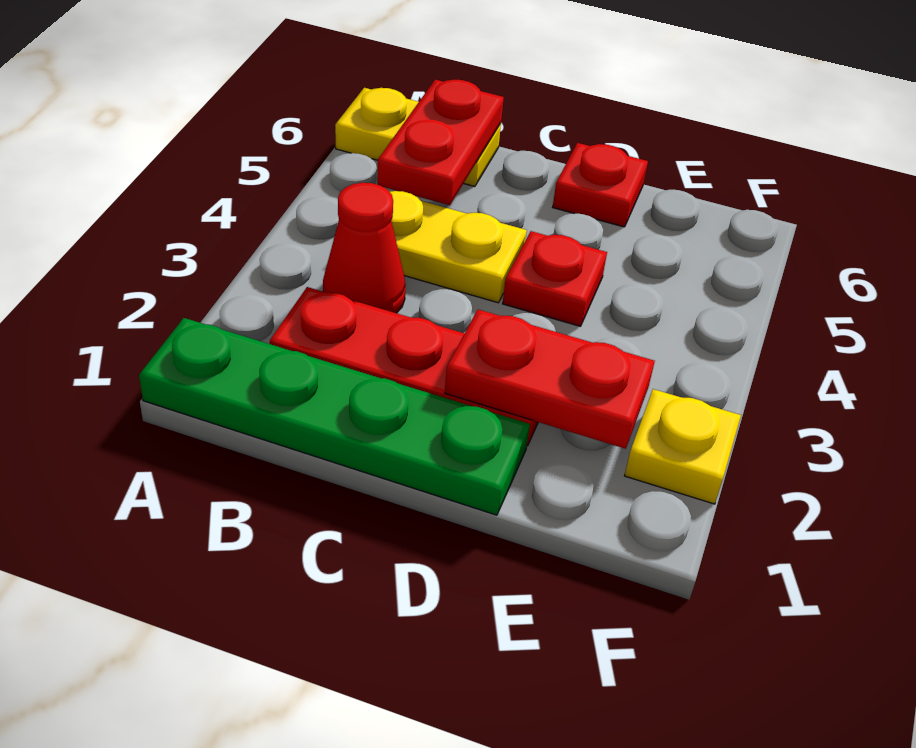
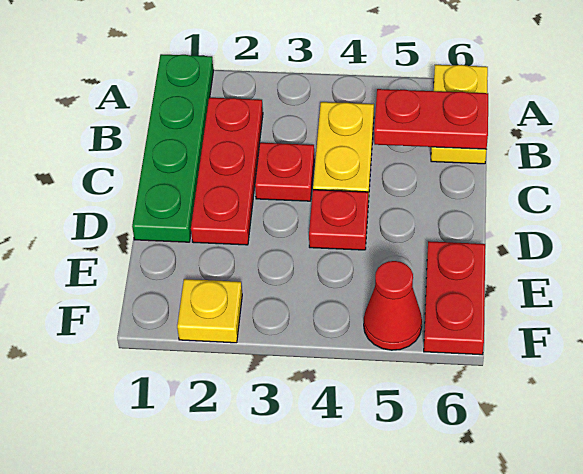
red cone B3 level 1 -> red cone F5 level 1
red plate D2:E2 level 2 -> red plate E6:F6 level 1
red plate D6 level 1 -> red plate C3 level 1

